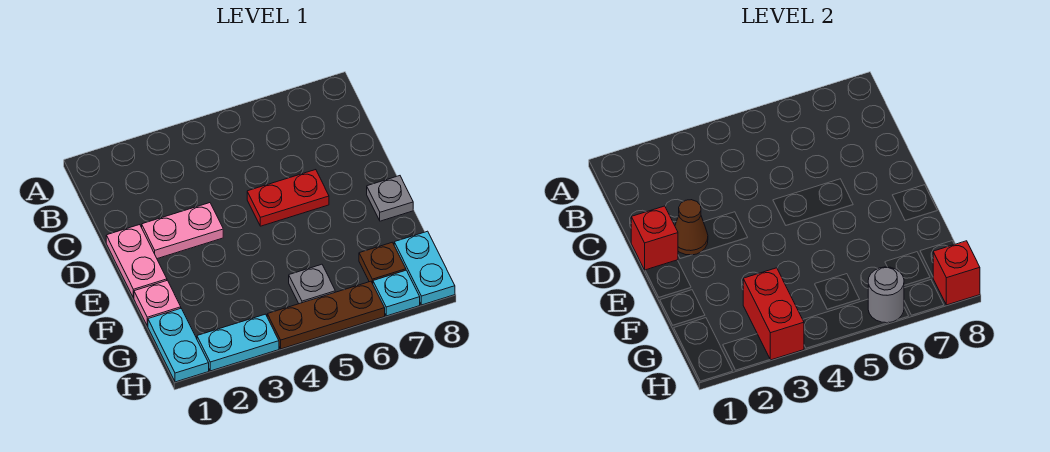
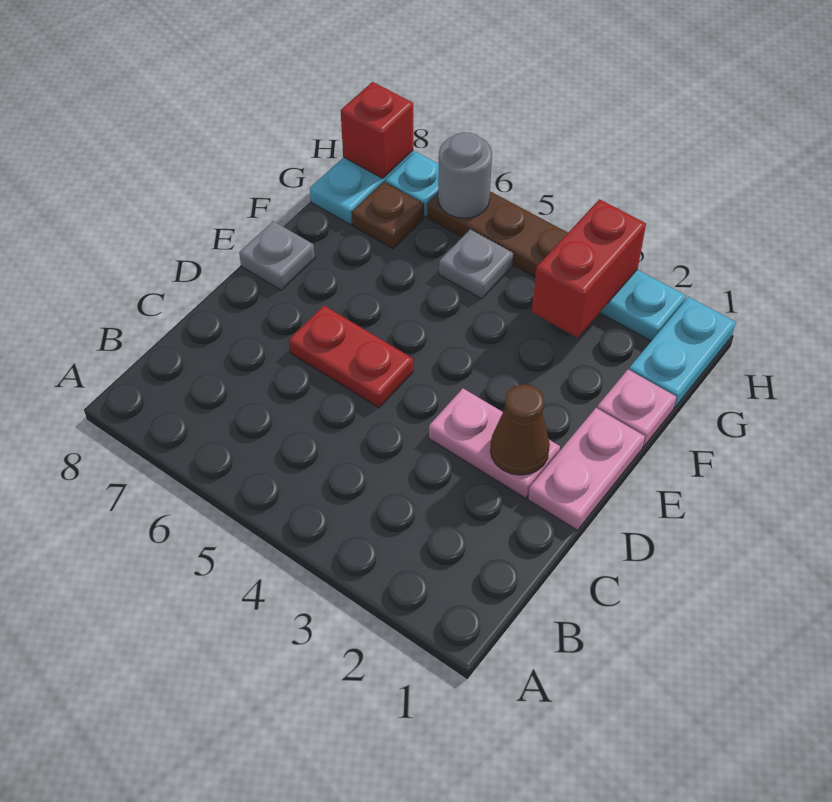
red brick D1 level 2 -> none

